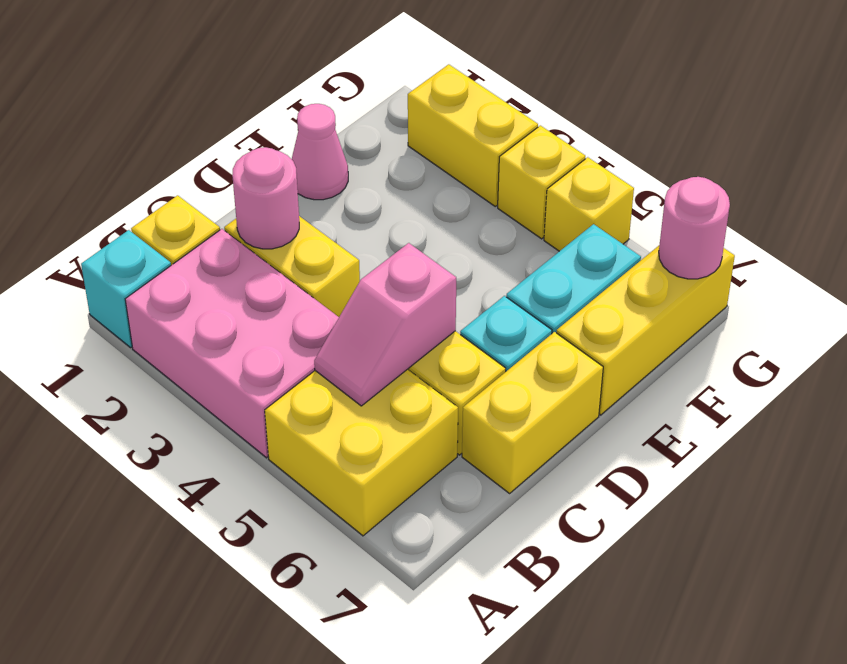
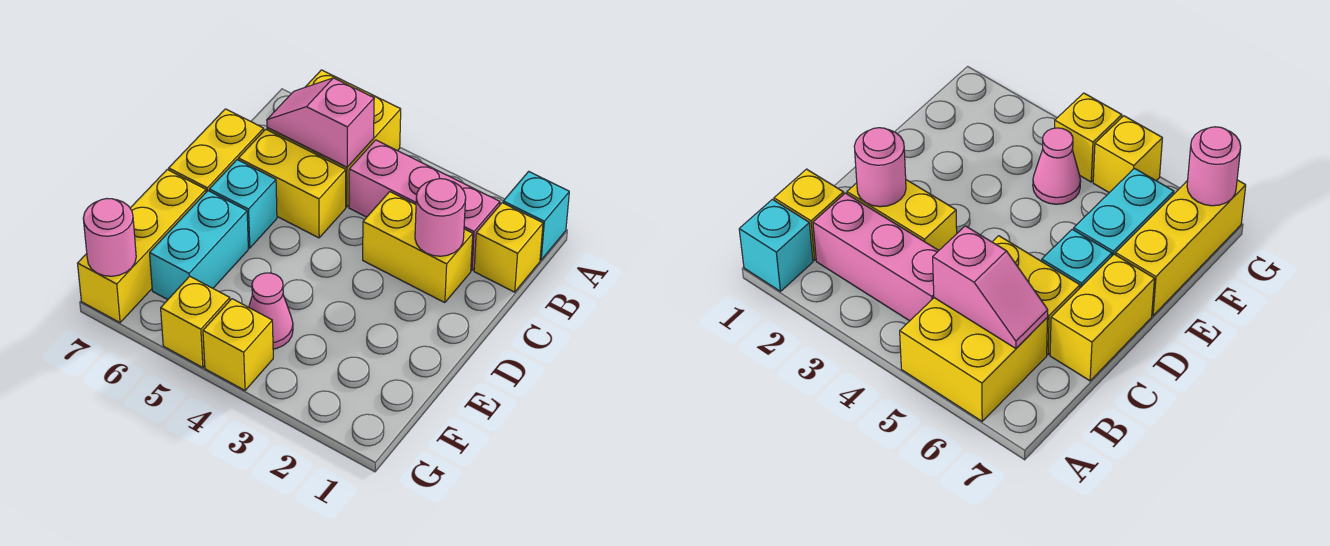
pink brick A2:B4 level 1 -> pink brick B2:B4 level 1
pink slope B5:C5 level 2 top C -> pink slope B5:B6 level 2 top 5
pink cone E1 level 1 -> pink cone F4 level 1
yellow brick G2:G3 level 1 -> none

